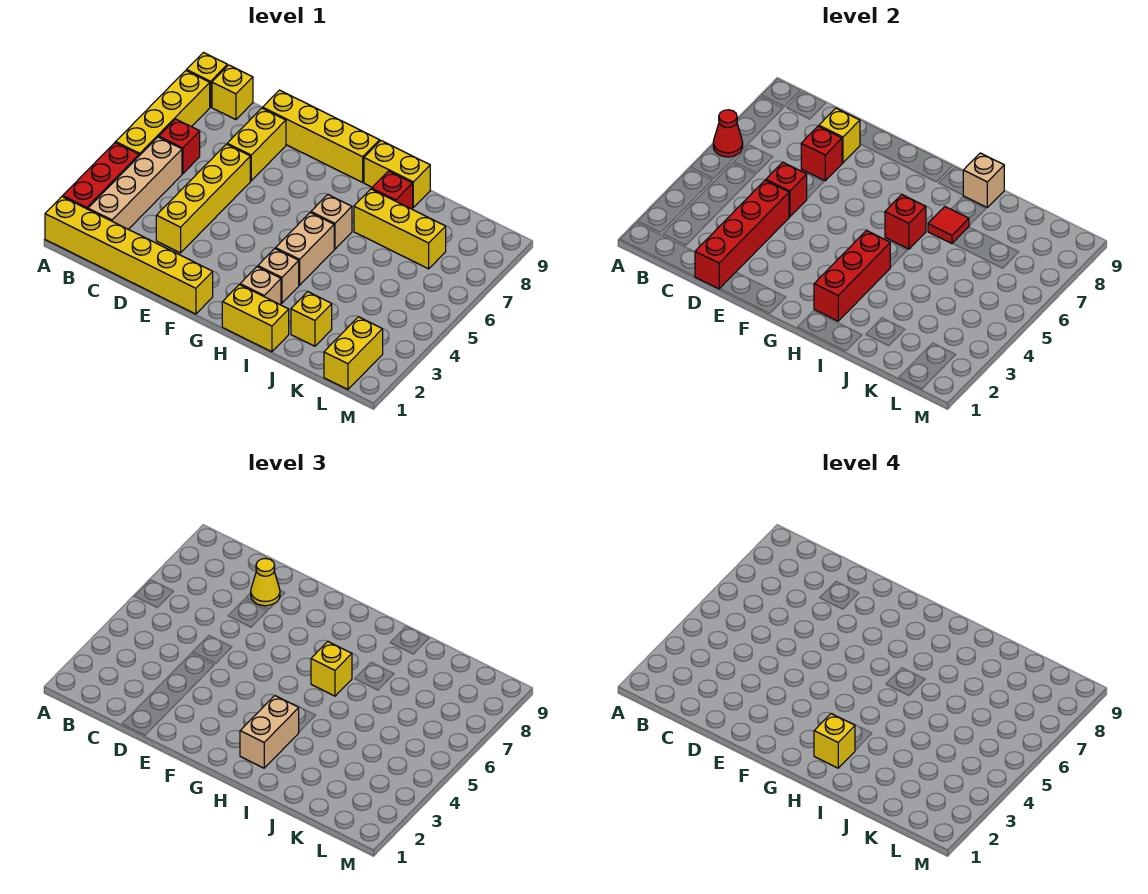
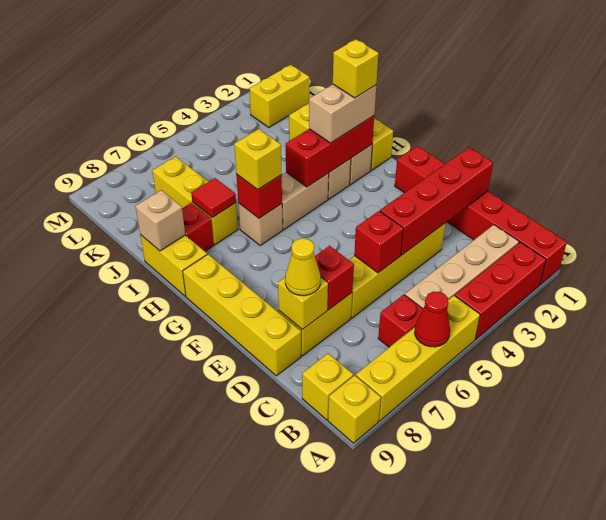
yellow brick A1:F1 level 1 -> red brick A1:F1 level 1

